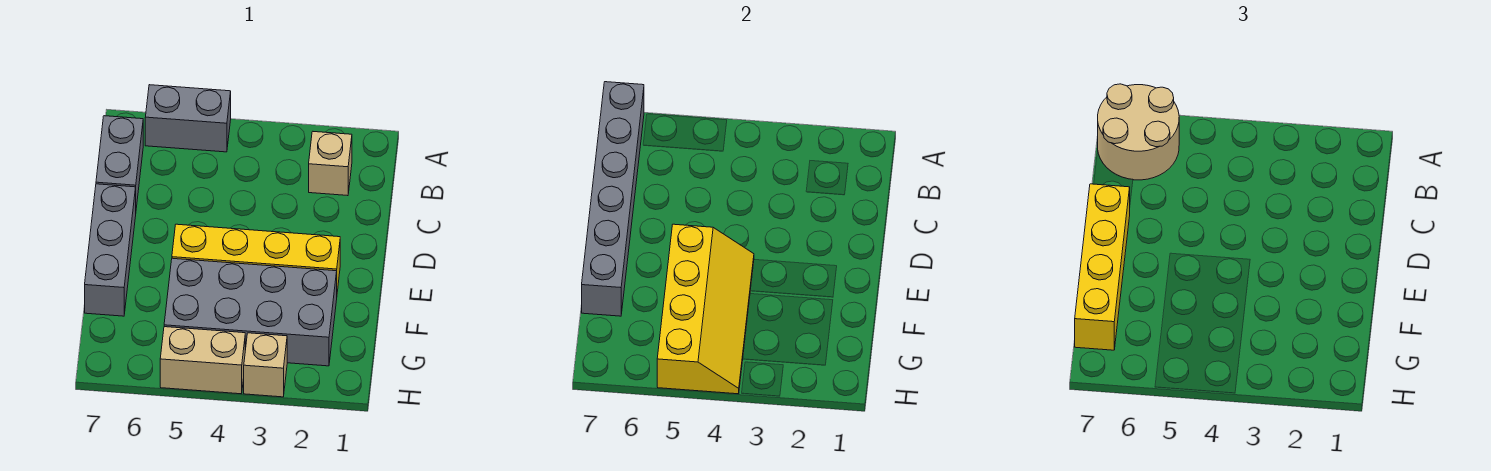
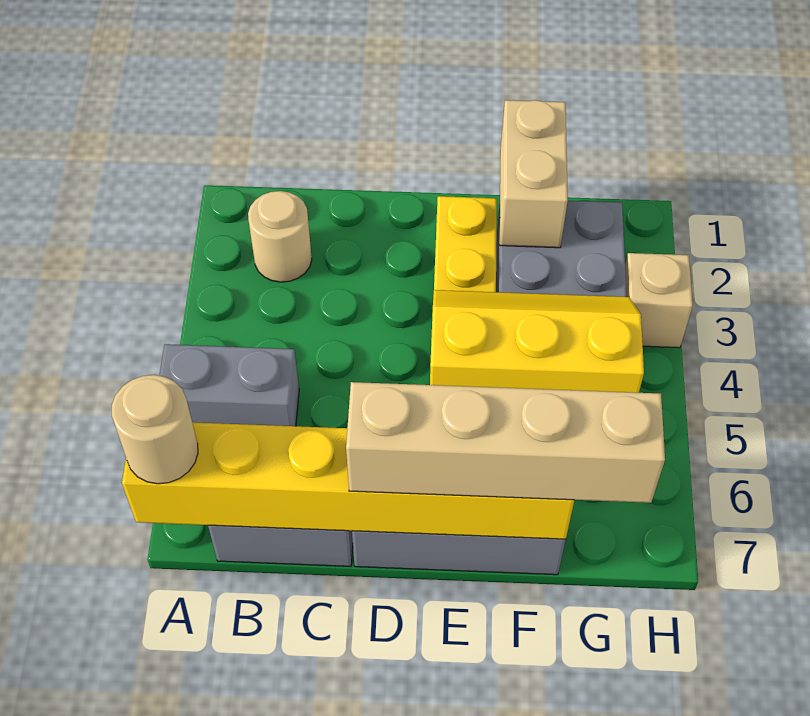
grey brick A5:A6 level 1 -> grey brick A5:B5 level 1
tan round brick A6:B7 level 3 -> tan round brick A7 level 3
grey brick A7:F7 level 2 -> yellow brick A7:F7 level 2
tan brick B2 level 1 -> tan round brick B2 level 1
yellow brick D7:G7 level 3 -> tan brick D7:G7 level 3
yellow slope E4:H5 level 2 top 5 -> yellow slope E4:G5 level 2 top 5
tan brick H4:H5 level 1 -> tan brick F1:F2 level 2

